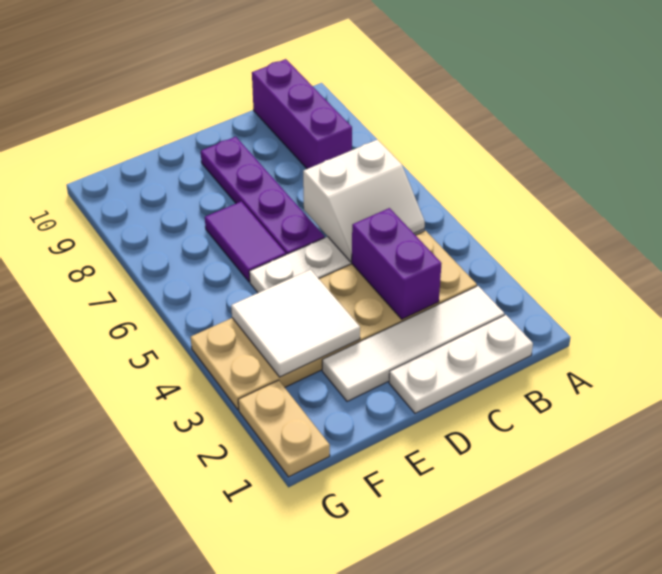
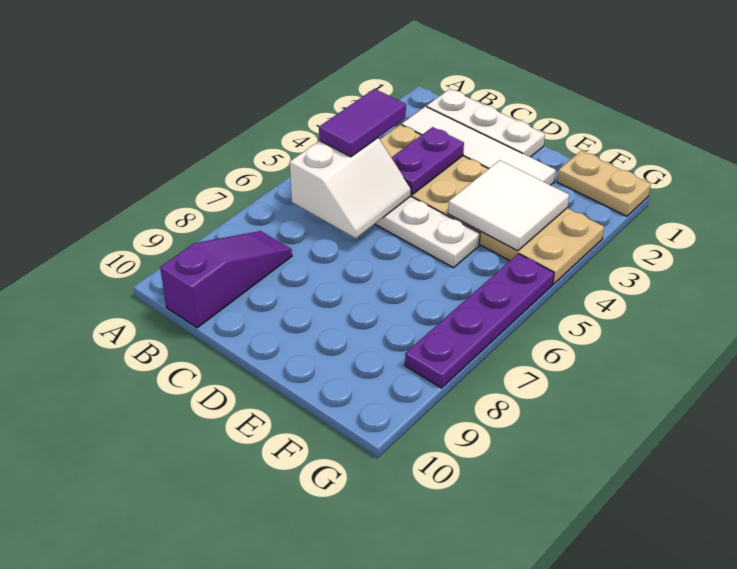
white slope B5:C6 level 2 top 6 -> white slope B5:C6 level 2 top B
purple brick B8:B10 level 1 -> purple slope B8:B10 level 1 top 10
purple brick C3:C4 level 2 -> purple plate C3:C4 level 2
purple plate D6:D9 level 1 -> purple plate G5:G8 level 1
purple tile E6:E7 level 1 -> purple tile B4:B5 level 3
tan plate G1:G2 level 1 -> tan plate F1:G1 level 1

